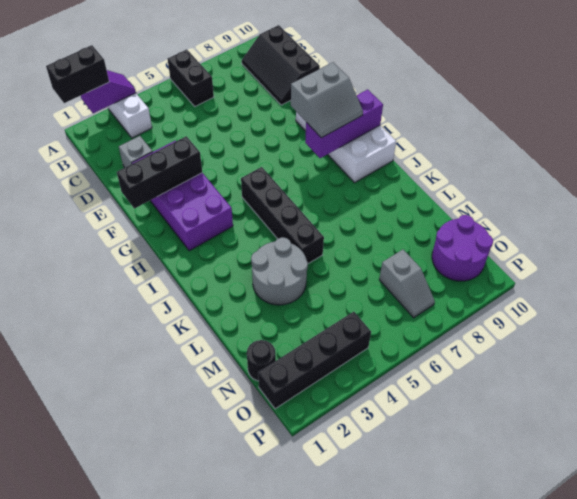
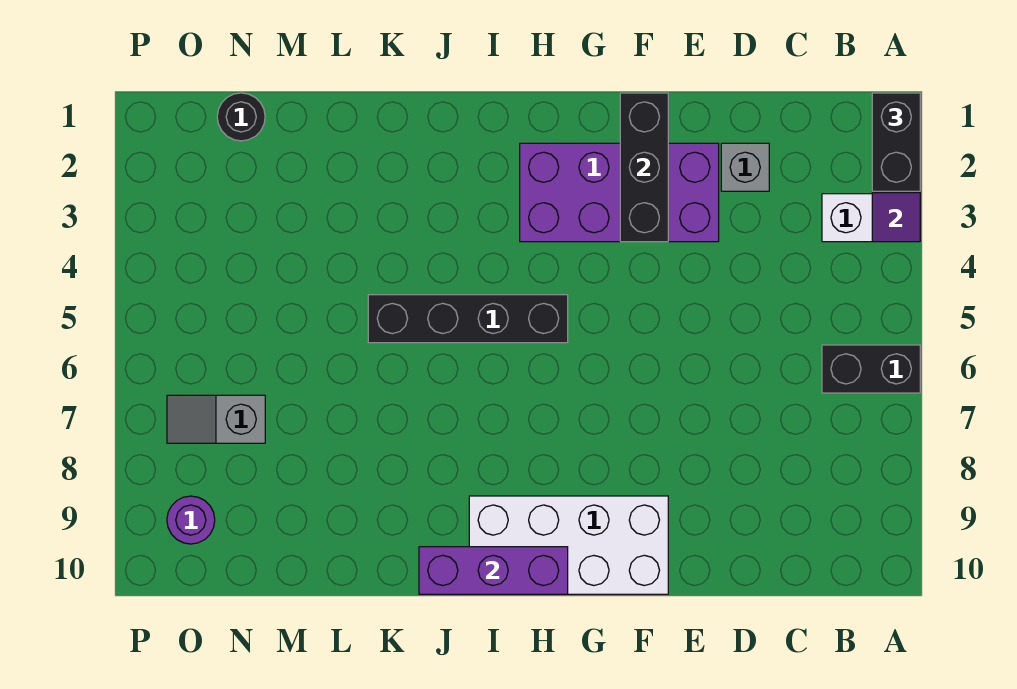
black slope B9:D10 level 1 top 10 -> none
grey slope G8:H9 level 3 top G -> none
purple brick H8:H10 level 2 -> purple brick H10:J10 level 2
grey round brick K3:L4 level 1 -> none
purple round brick N9:O10 level 1 -> purple round brick O9 level 1
black brick O1:O4 level 1 -> none

